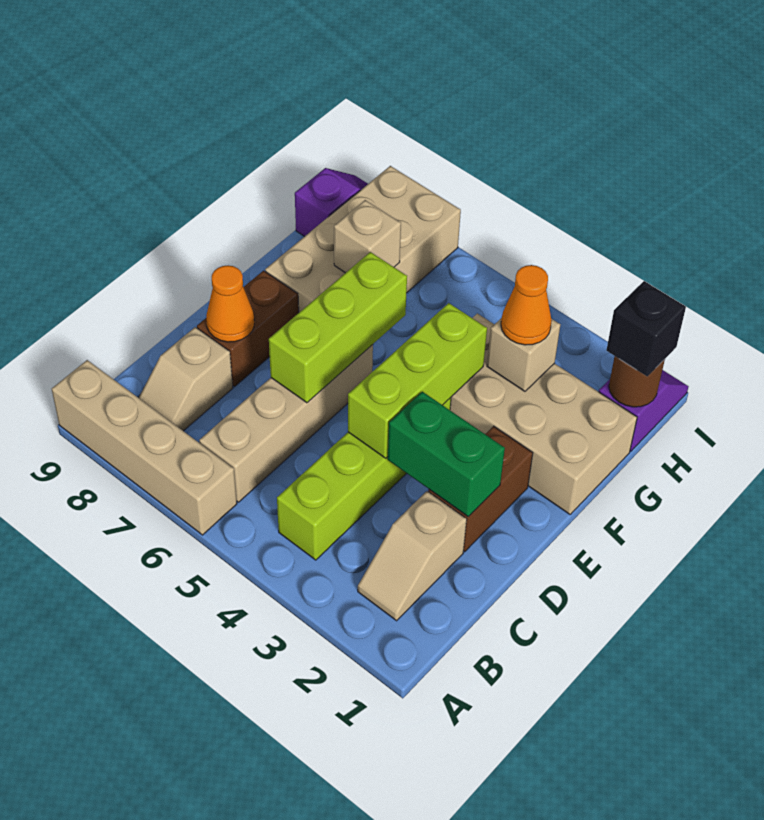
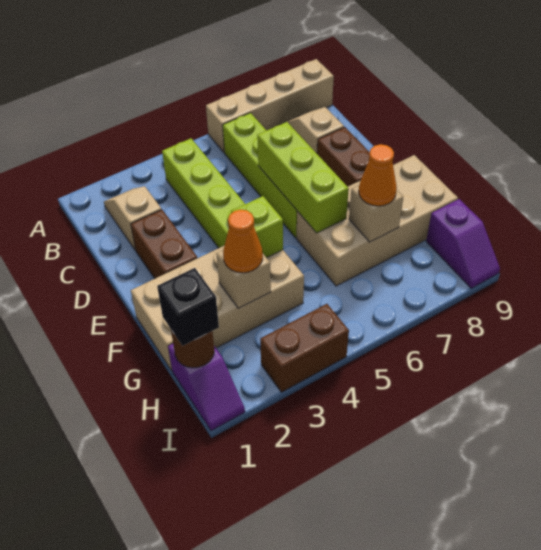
tan brick B6:E6 level 1 -> lime brick B6:E6 level 1
green brick D2:D3 level 2 -> none
lime brick D4:F4 level 2 -> lime brick F4 level 2
orange cone D8 level 2 -> orange cone G7 level 3
tan brick F7:I8 level 1 -> tan brick F6:G9 level 1
none -> brown brick I3:I4 level 1

